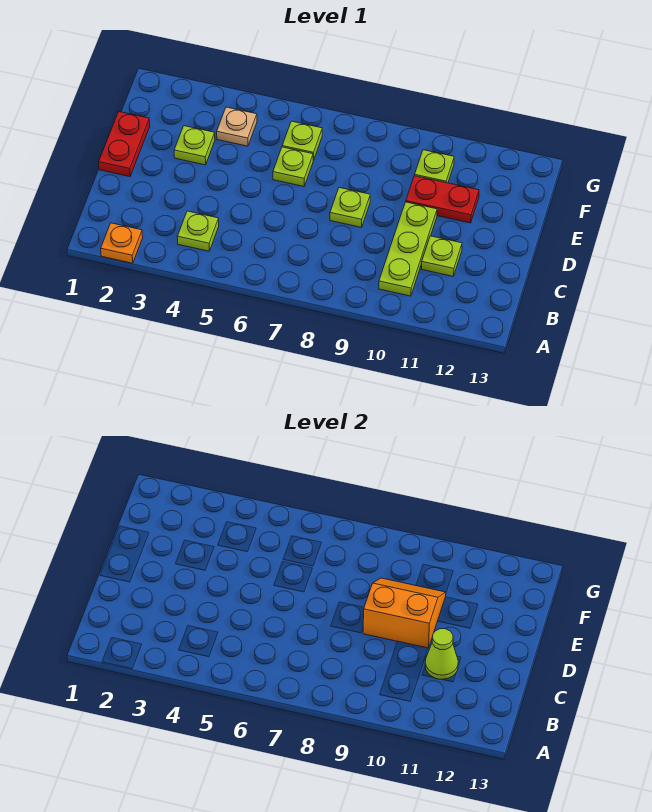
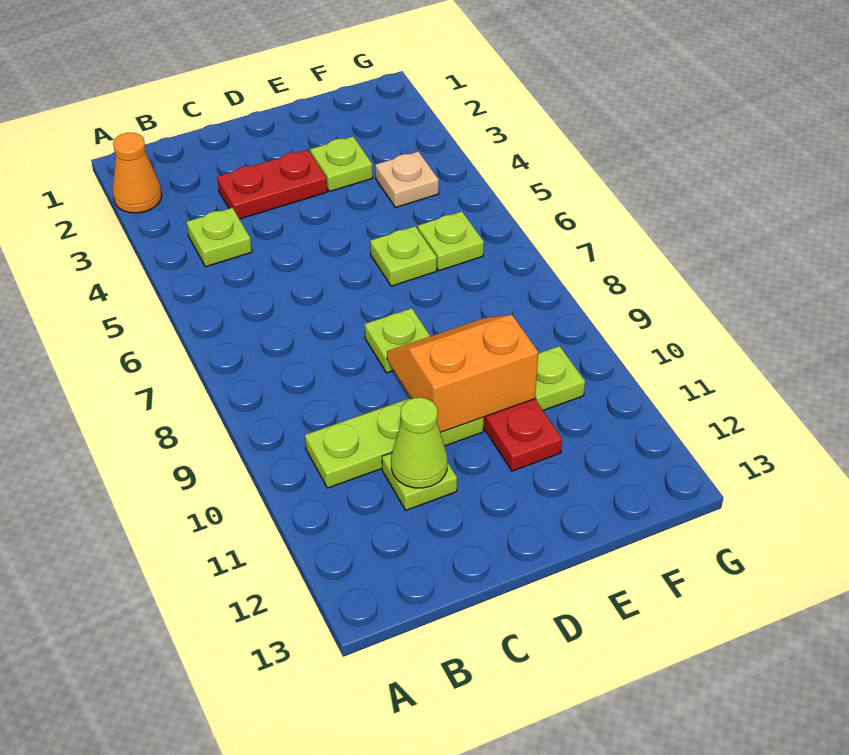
orange plate A2 level 1 -> orange cone A2 level 1
red plate D1:E1 level 1 -> red plate C3:D3 level 1
orange slope D9:E10 level 2 top D -> orange slope D9:E10 level 2 top 10

